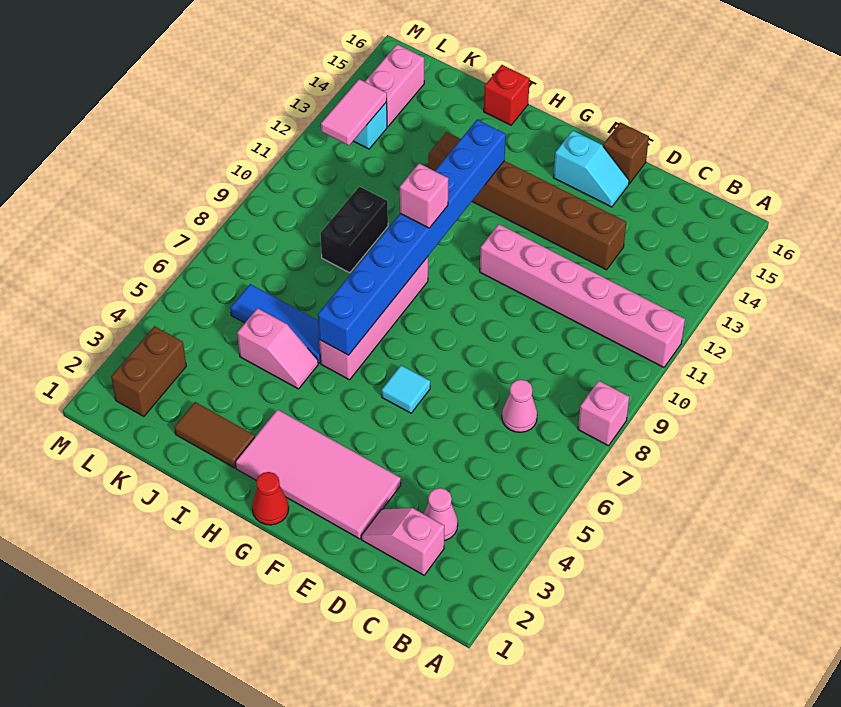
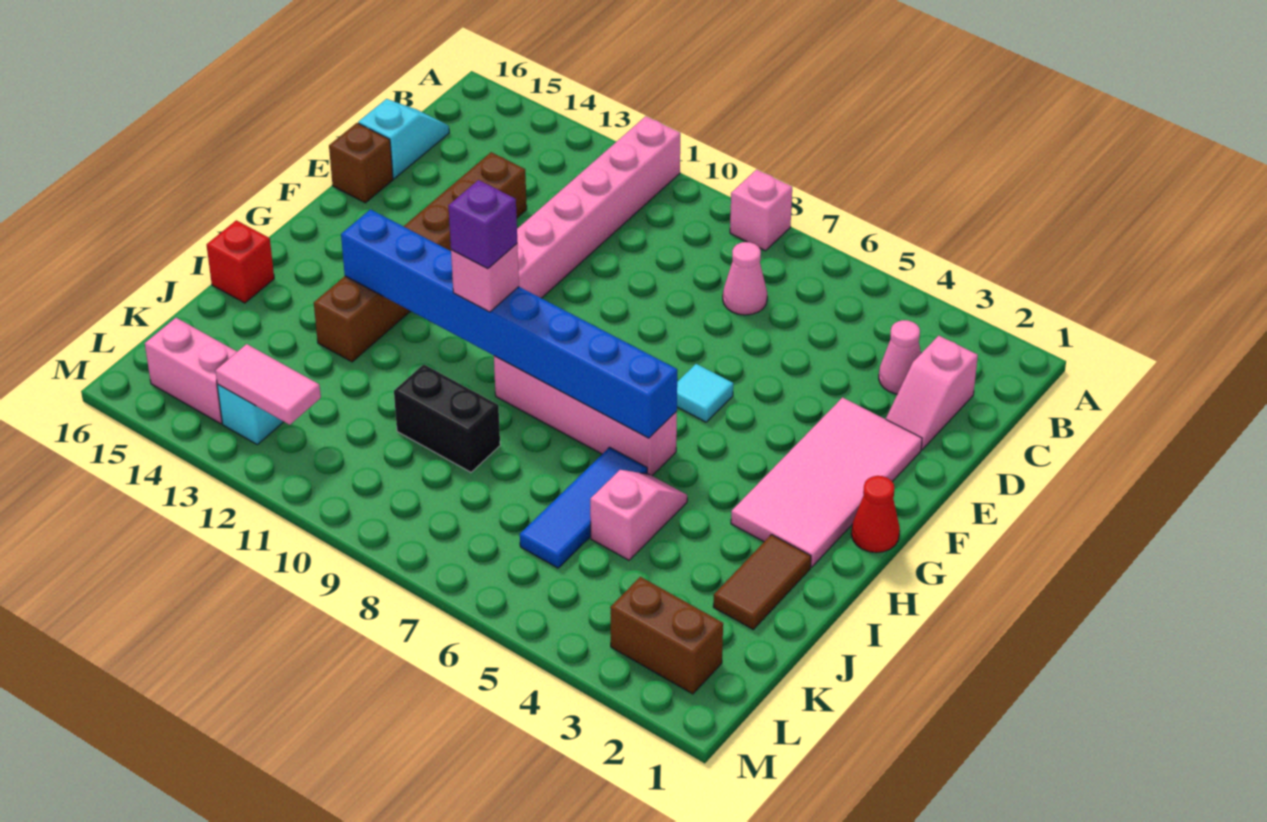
cyan slope E15:F15 level 1 top F -> cyan slope C16:D16 level 1 top D
none -> purple brick H10 level 4

